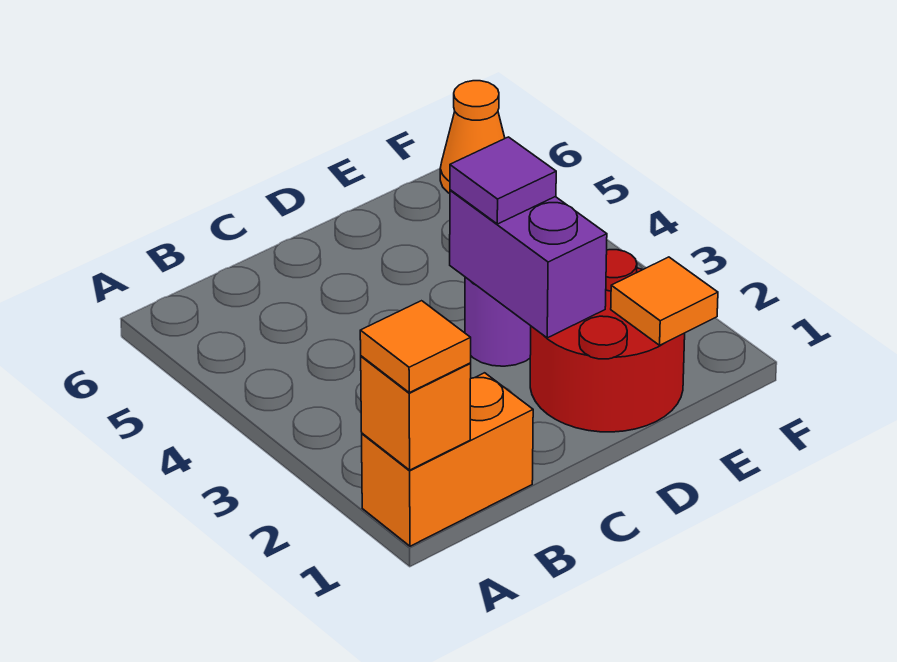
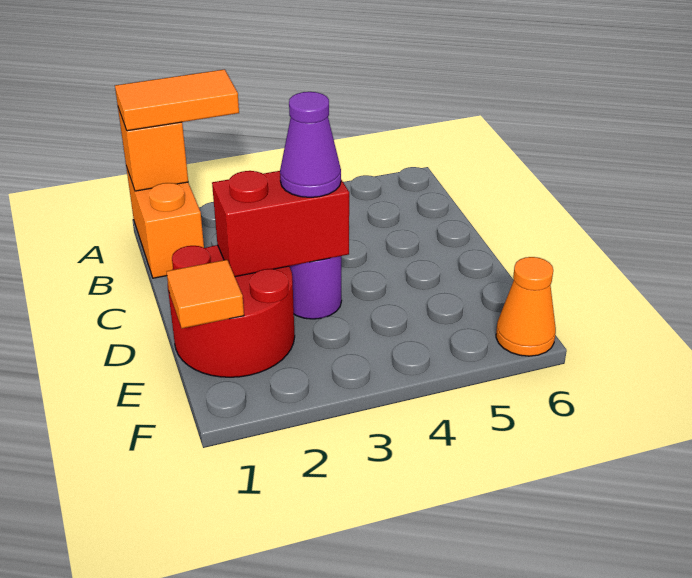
orange tile A1 level 3 -> orange tile A1:A2 level 3
purple brick D2:D3 level 2 -> red brick D2:D3 level 2
purple tile D3 level 3 -> purple cone D3 level 3

